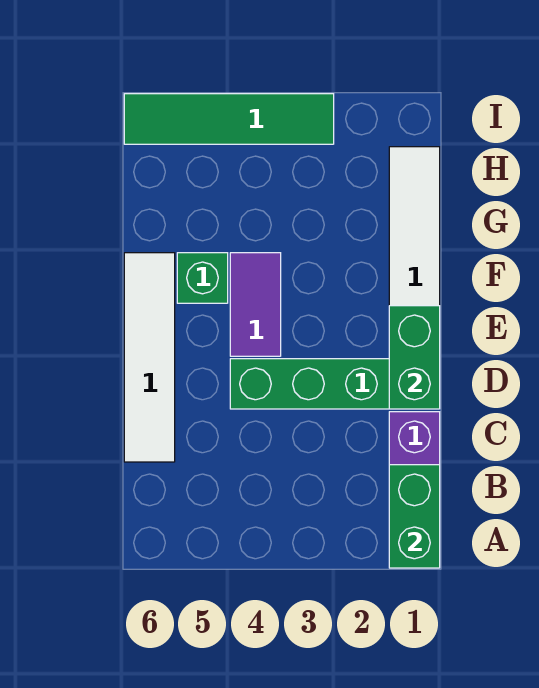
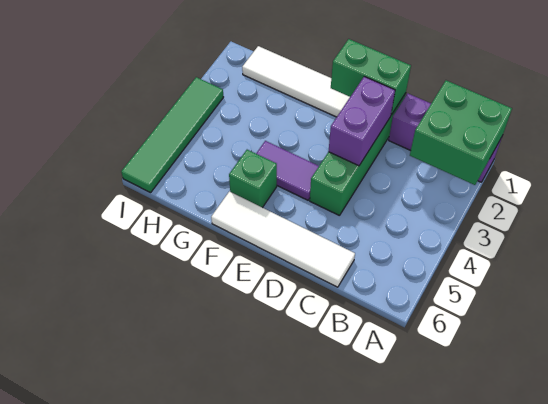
green brick A1:B1 level 2 -> green brick A1:B2 level 2
none -> purple brick D2:D3 level 2

